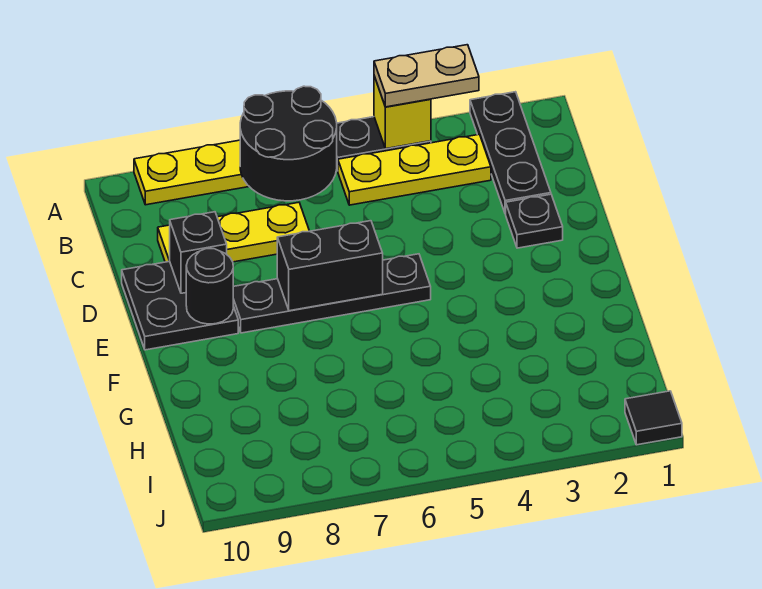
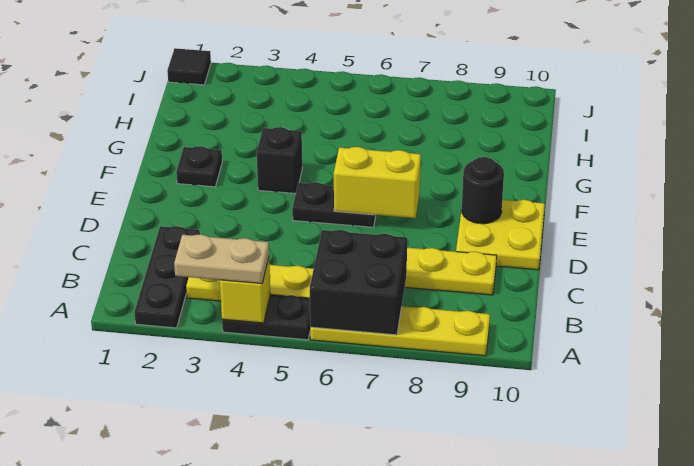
black round brick A6:B7 level 2 -> black brick A6:B7 level 2
black plate D2 level 1 -> black plate F2 level 1
black plate D9:E10 level 1 -> yellow plate D9:E10 level 1
black brick D9 level 2 -> black brick F4 level 1
black plate E5:E8 level 1 -> black plate E5:E6 level 1
black brick E6:E7 level 2 -> yellow brick E6:E7 level 2

